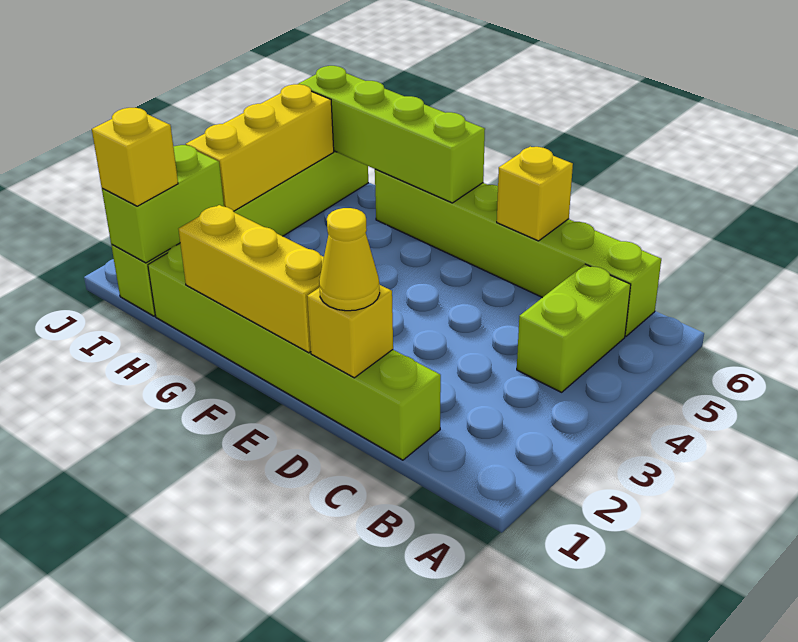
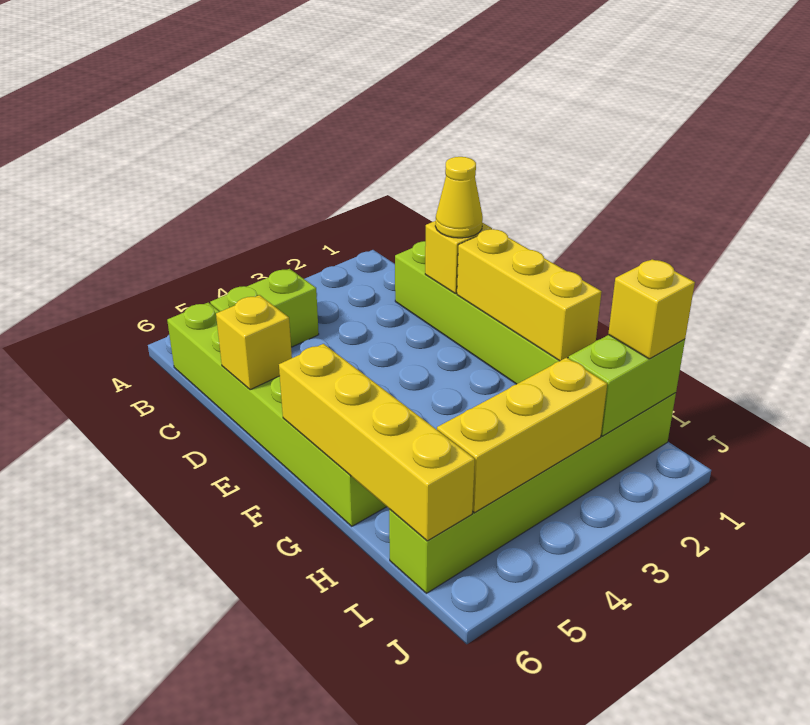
lime brick F6:I6 level 2 -> yellow brick F6:I6 level 2

